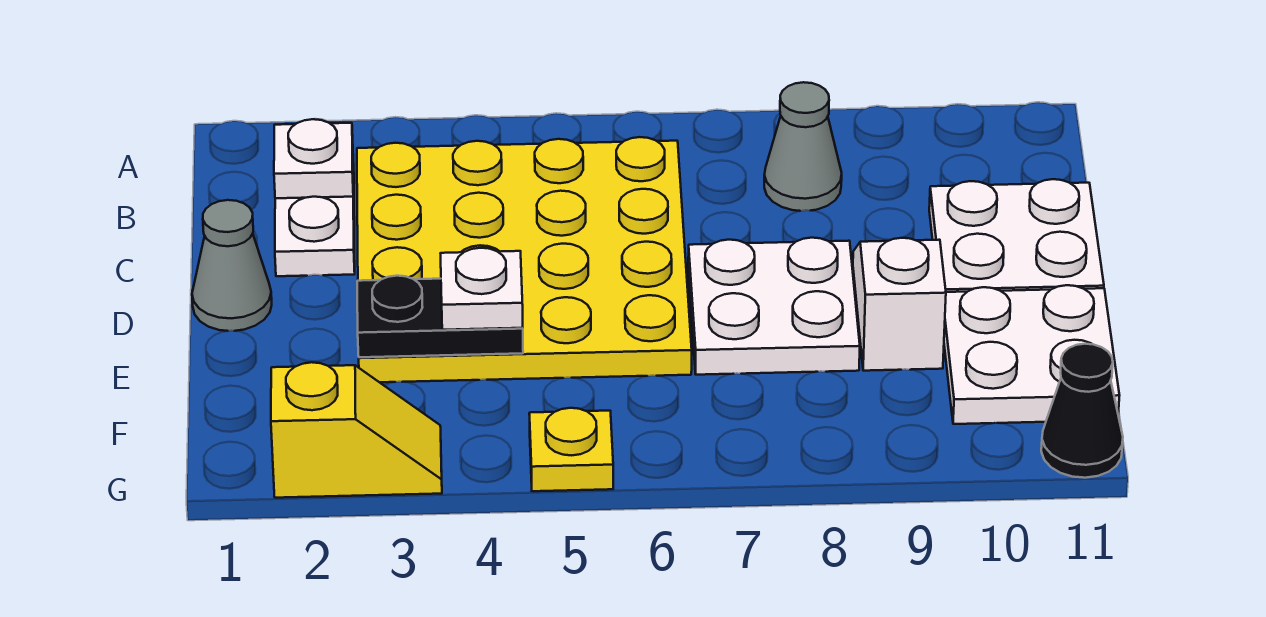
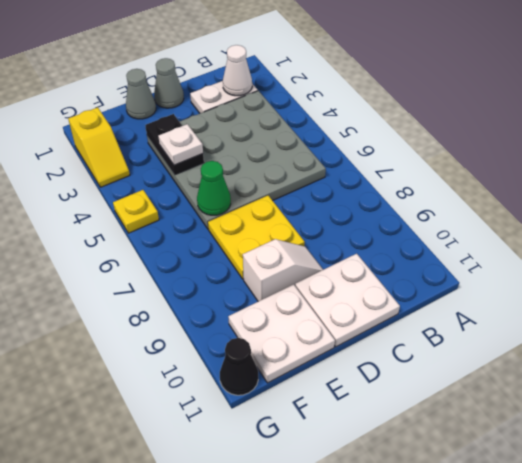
white plate B2 level 2 -> white cone B2 level 2
yellow plate B3:E6 level 1 -> grey plate B3:E6 level 1
grey cone B8 level 1 -> grey cone E1 level 1
white plate D7:E8 level 1 -> yellow plate D7:E8 level 1
none -> green cone E6 level 2

